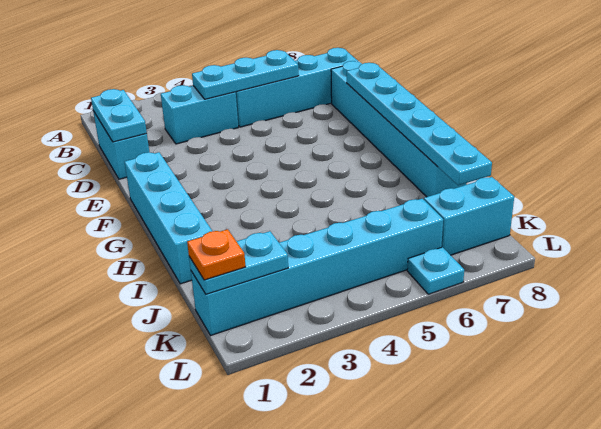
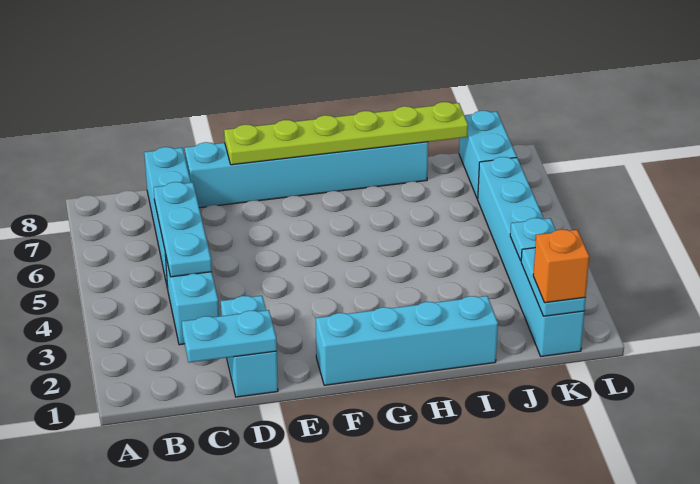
cyan brick C1:D1 level 1 -> cyan brick D1:D2 level 1
cyan plate E8:J8 level 2 -> lime plate E8:J8 level 2
orange plate K1 level 3 -> orange brick K1 level 3
cyan plate L6 level 1 -> cyan plate K3 level 2

